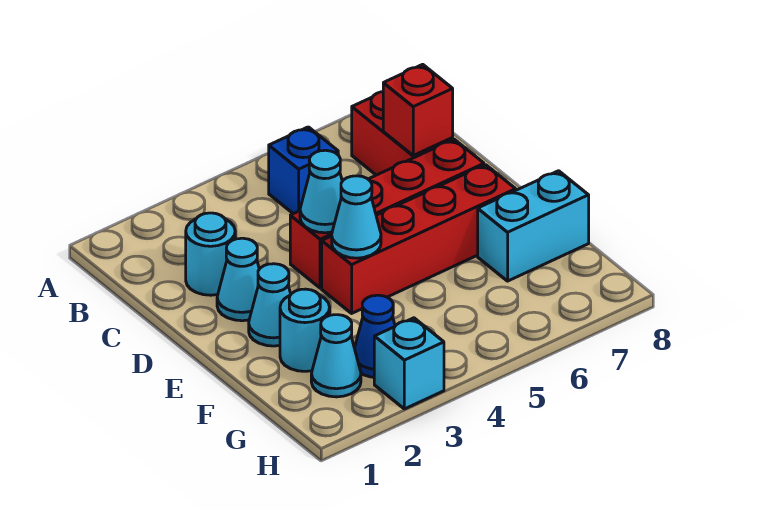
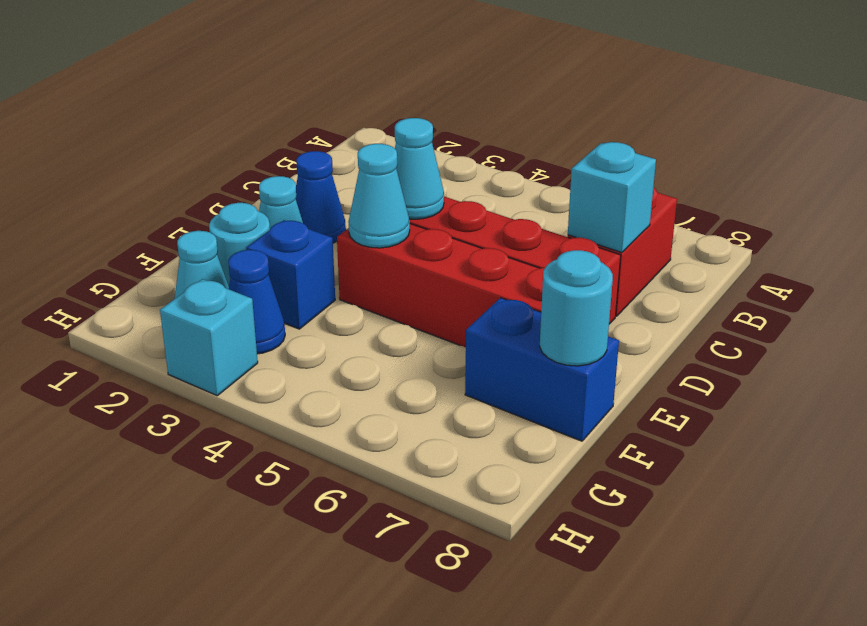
blue brick B5 level 1 -> blue brick F3 level 1
cyan round brick C2 level 1 -> cyan round brick F8 level 2
red brick C7 level 2 -> cyan brick C7 level 2
cyan cone D2 level 1 -> blue cone D2 level 1
cyan brick F7:F8 level 1 -> blue brick F7:F8 level 1

